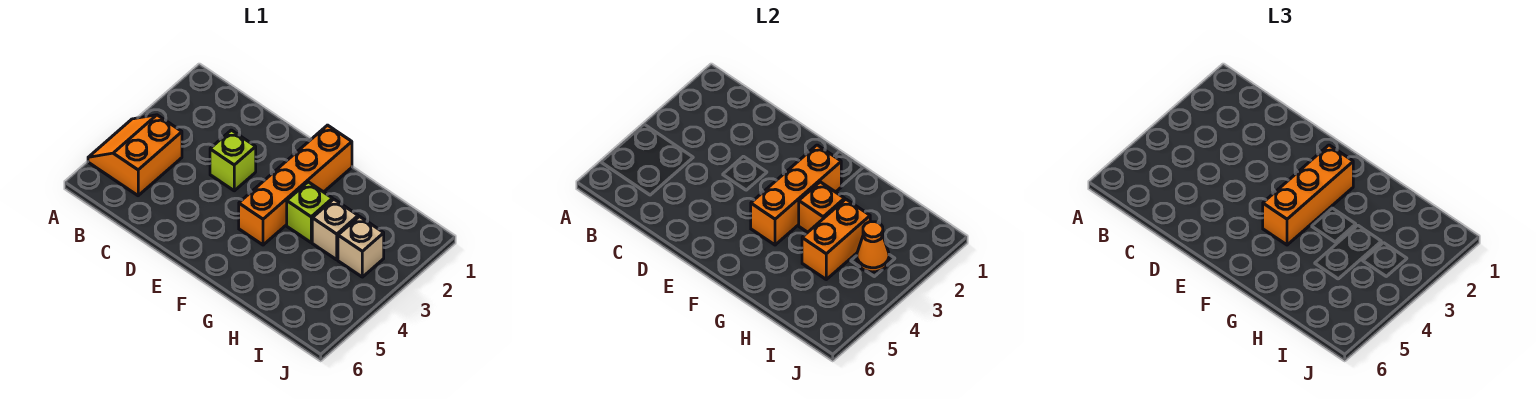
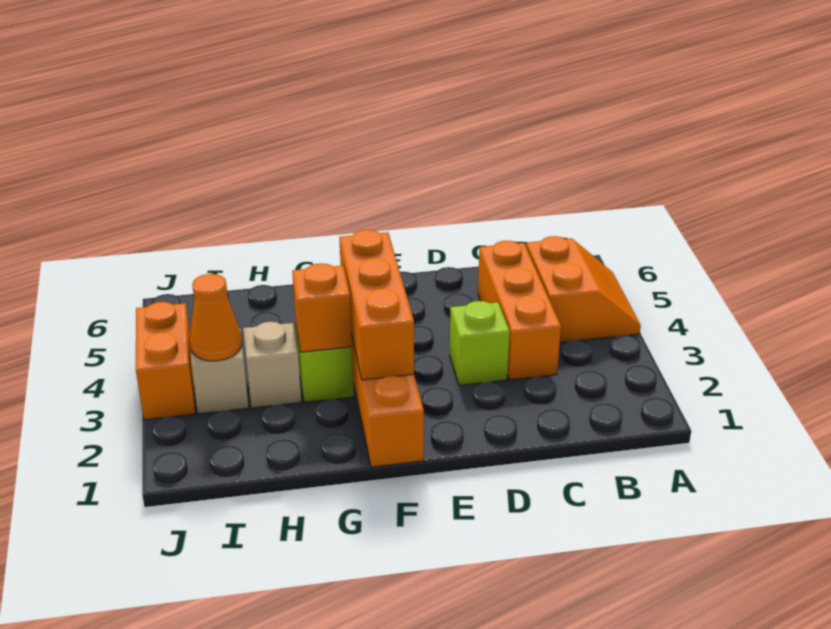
orange brick F2:F4 level 3 -> orange brick C3:C5 level 1
orange brick H3:H4 level 2 -> orange brick J3:J4 level 1

